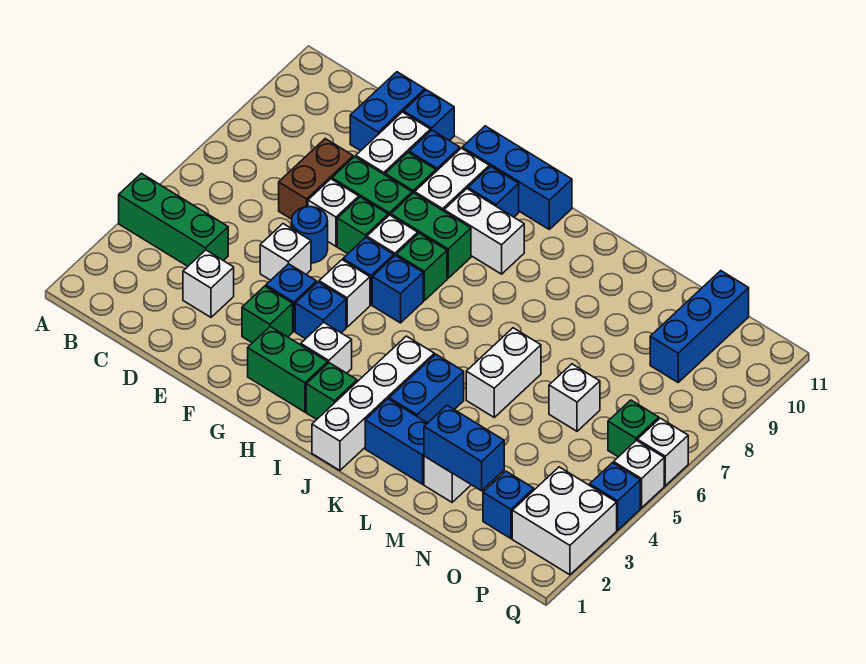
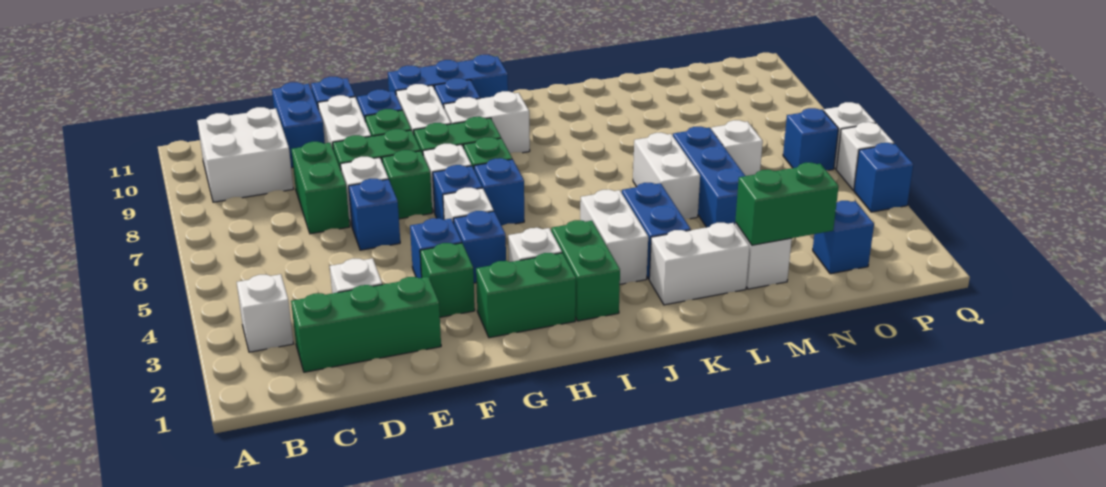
green brick A4:C4 level 1 -> green brick C2:E2 level 1
brown brick D7:D8 level 1 -> green brick D7:D8 level 1
white brick E5 level 1 -> white brick B3 level 1
blue round brick E6 level 1 -> blue brick E6 level 1
green brick I2 level 1 -> green brick I2:I3 level 1
white brick J1:J4 level 1 -> white brick J3:J4 level 1
blue brick K2:L2 level 1 -> white brick K2:L2 level 1
blue brick M2:N2 level 2 -> green brick M2:N2 level 2
blue brick O9:O11 level 1 -> blue brick M4:M6 level 1
white brick P2:Q3 level 1 -> white brick B9:C10 level 1
green brick P6 level 1 -> blue brick P6 level 1

